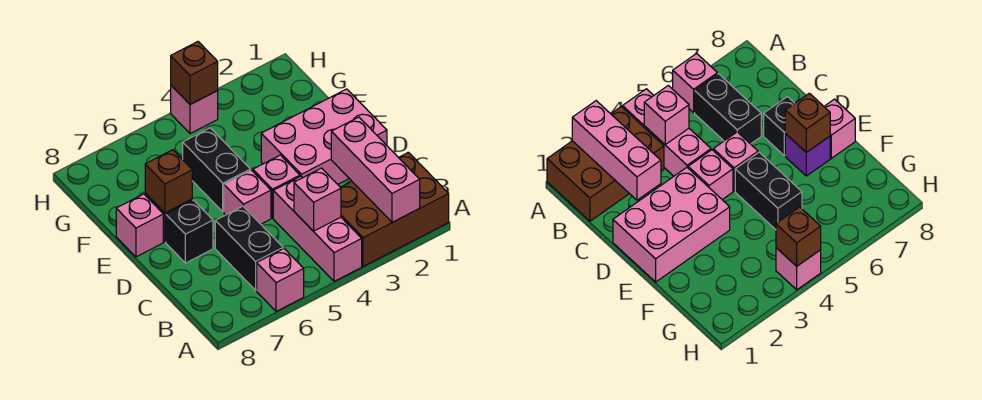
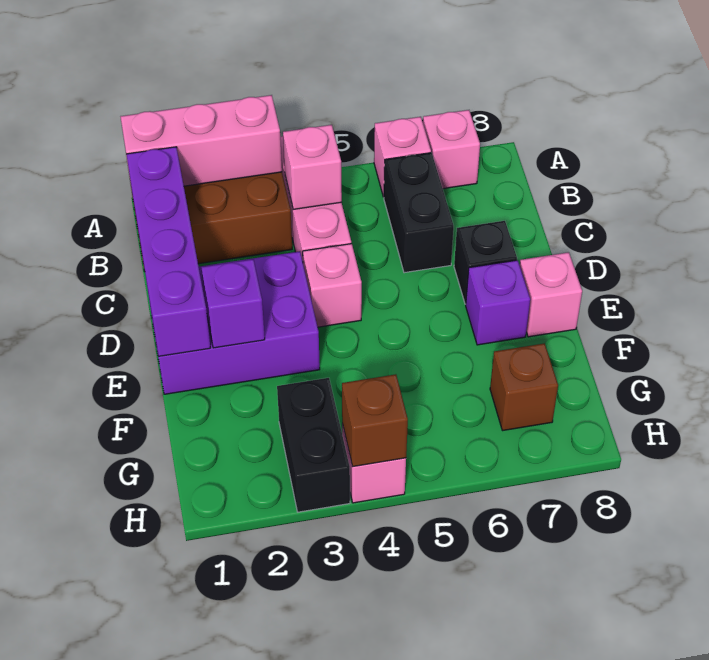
pink brick A2:C2 level 2 -> pink brick A1:A3 level 2
none -> purple brick B1:E1 level 2
pink brick D1:E3 level 1 -> purple brick D1:E3 level 1
pink brick D5 level 1 -> pink brick A7 level 1
none -> purple brick E2 level 2
black brick E5:F5 level 1 -> black brick G3:H3 level 1
brown brick E7 level 2 -> brown brick G7 level 1

